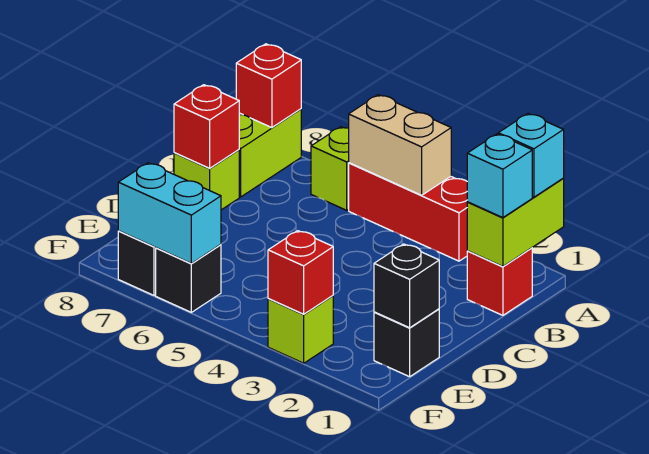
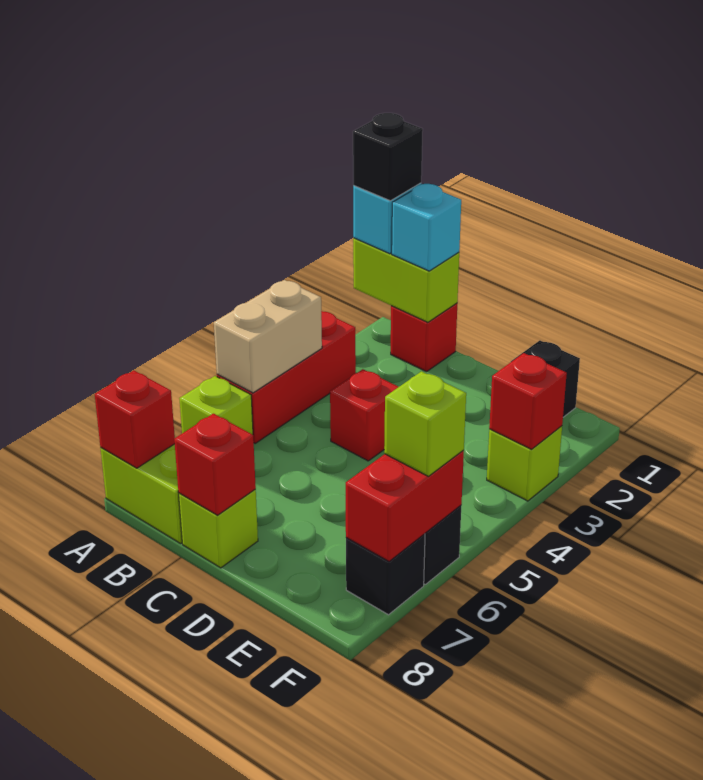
none -> red brick C4 level 1
black brick E1 level 2 -> black brick A1 level 4
cyan brick F6:F7 level 2 -> red brick F6:F7 level 2
none -> lime brick F6 level 3

